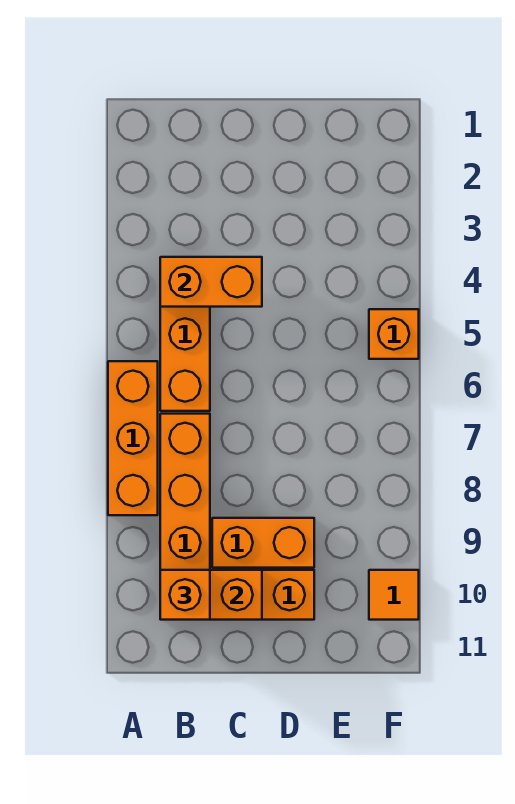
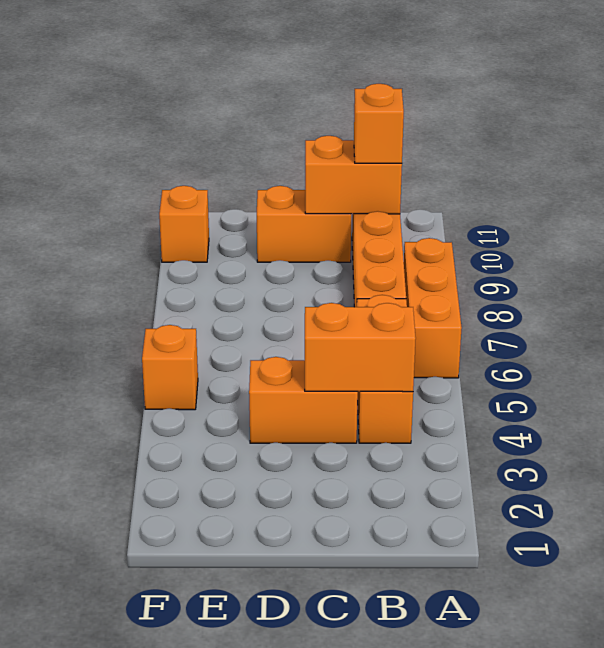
orange brick C9:D9 level 1 -> orange brick C4:D4 level 1
orange tile F10 level 1 -> orange brick F10 level 1

